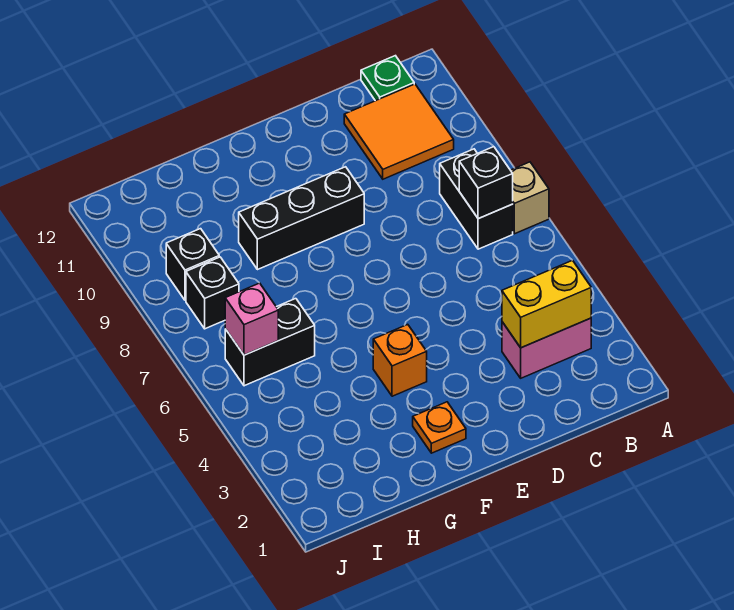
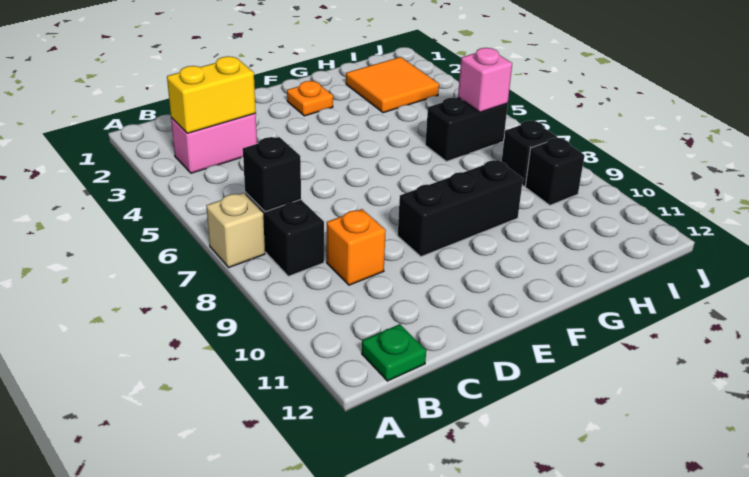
orange tile B10:C11 level 1 -> orange tile H2:I3 level 1
orange brick F4 level 1 -> orange brick C9 level 1

